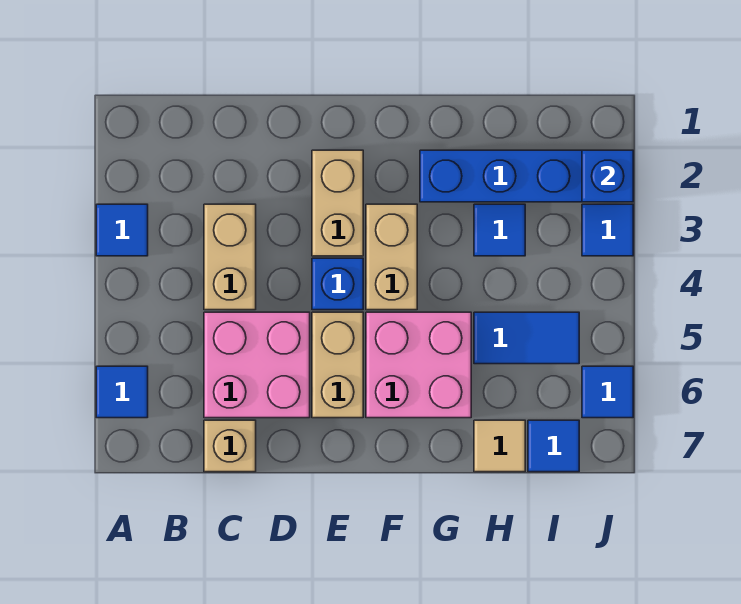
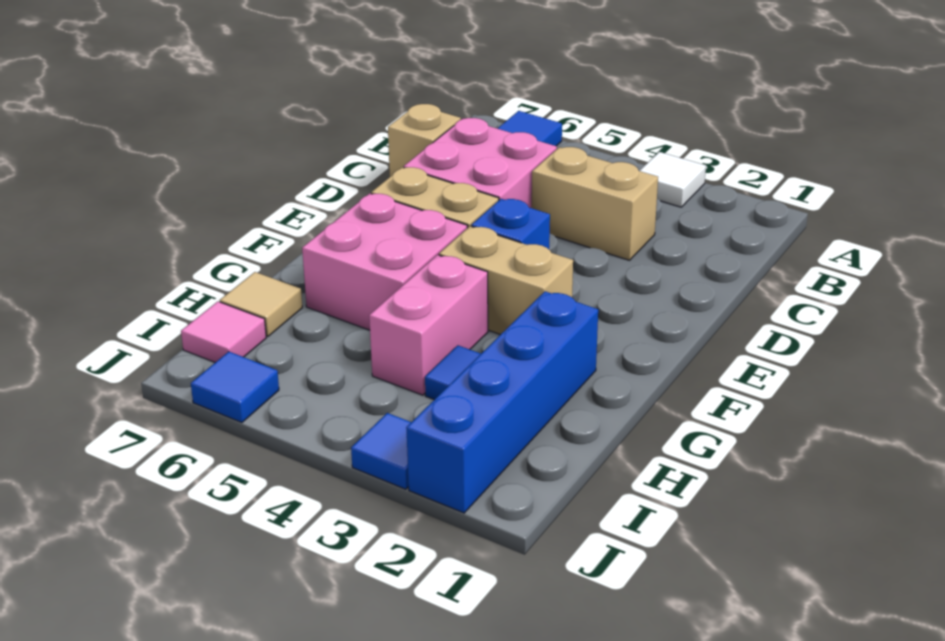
blue tile A3 level 1 -> white tile A3 level 1
tan brick E2:E3 level 1 -> none
none -> pink brick G4:H4 level 1
blue tile H5:I5 level 1 -> none
blue tile I7 level 1 -> pink tile I7 level 1
blue brick J2 level 2 -> none

